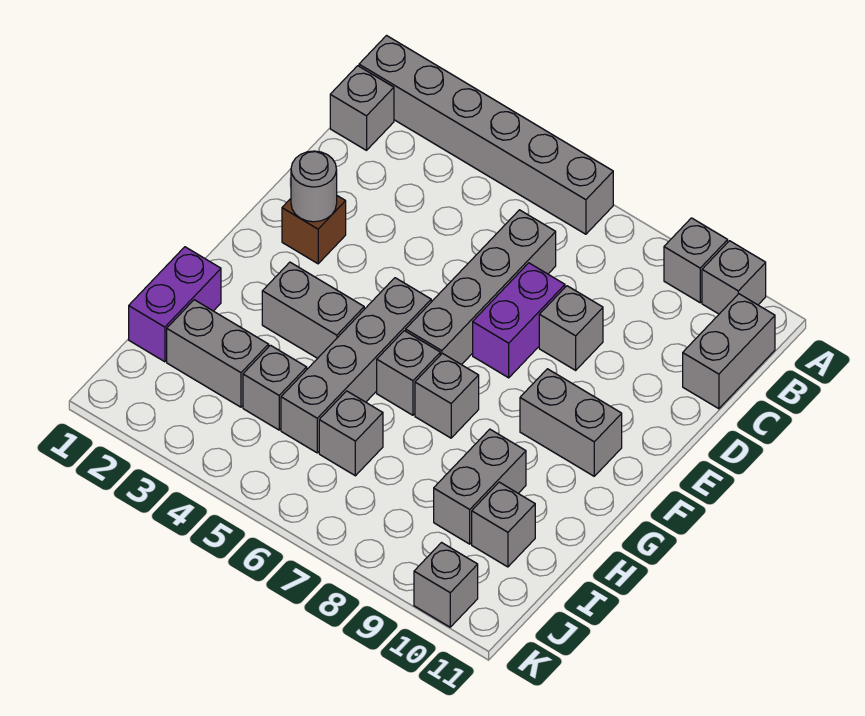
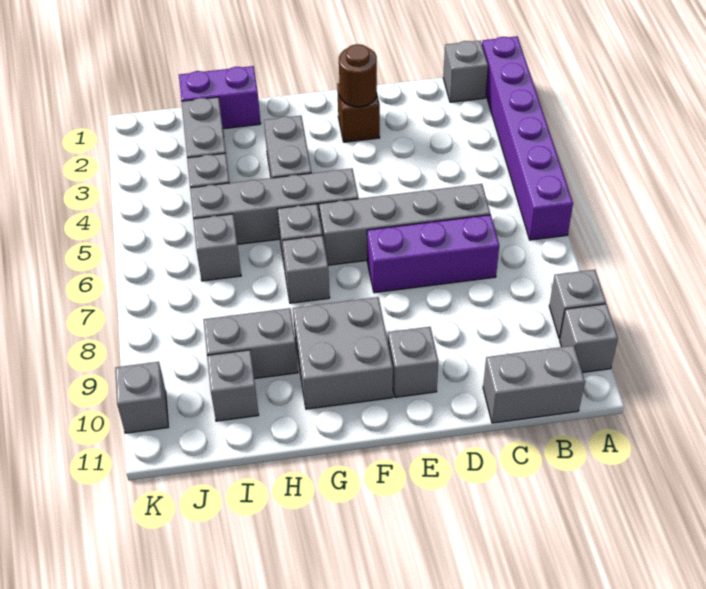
grey brick A1:A6 level 1 -> purple brick A1:A6 level 1
purple brick D7:E7 level 1 -> purple brick C7:E7 level 1
grey brick D8 level 1 -> grey brick E10 level 1
grey round brick E2 level 2 -> brown round brick E2 level 2
grey brick F9:F10 level 1 -> grey brick F9:G10 level 1

